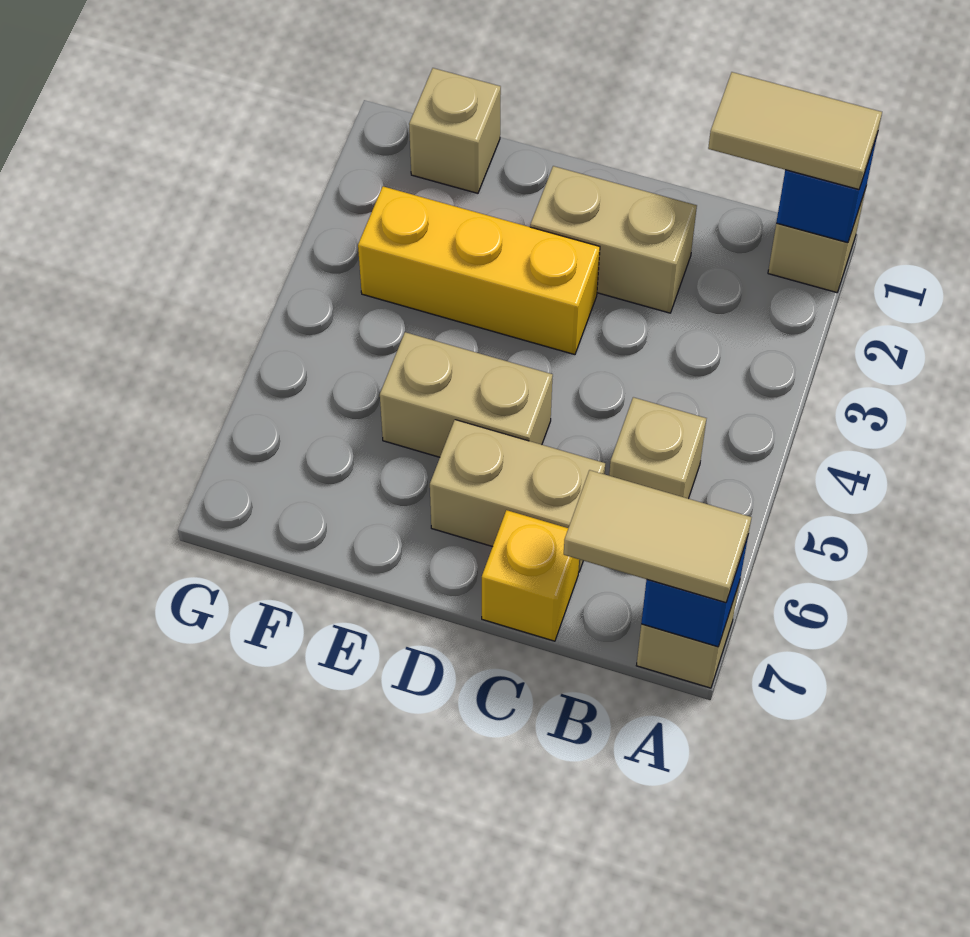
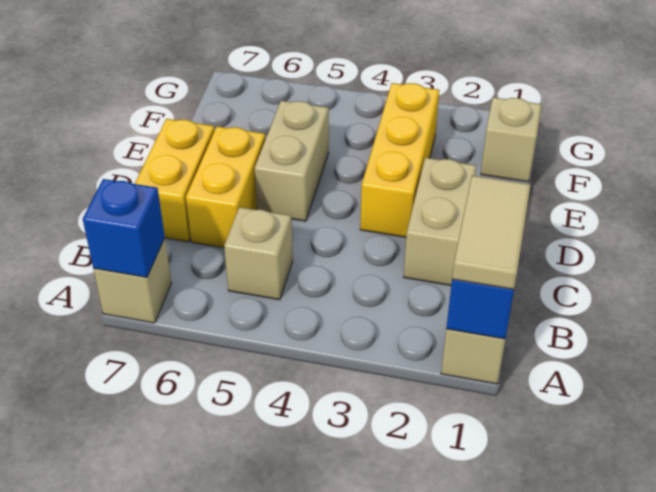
tan tile A7:B7 level 3 -> none
tan brick C6:D6 level 1 -> yellow brick C6:D6 level 1
yellow brick C7 level 1 -> yellow brick C7:D7 level 1

